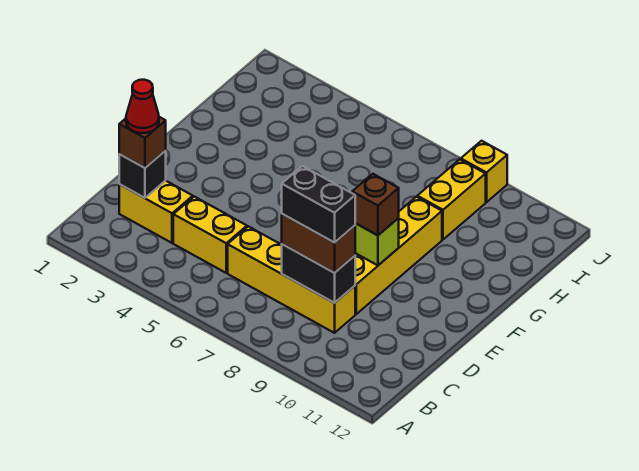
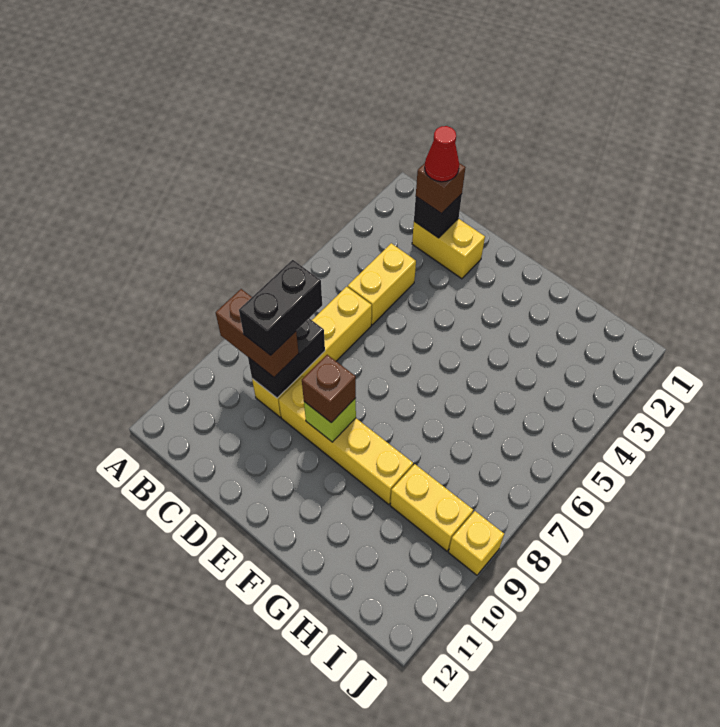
yellow brick C2:C3 level 1 -> yellow brick C2:D2 level 1
brown brick C8:C9 level 3 -> brown brick B9:C9 level 3

